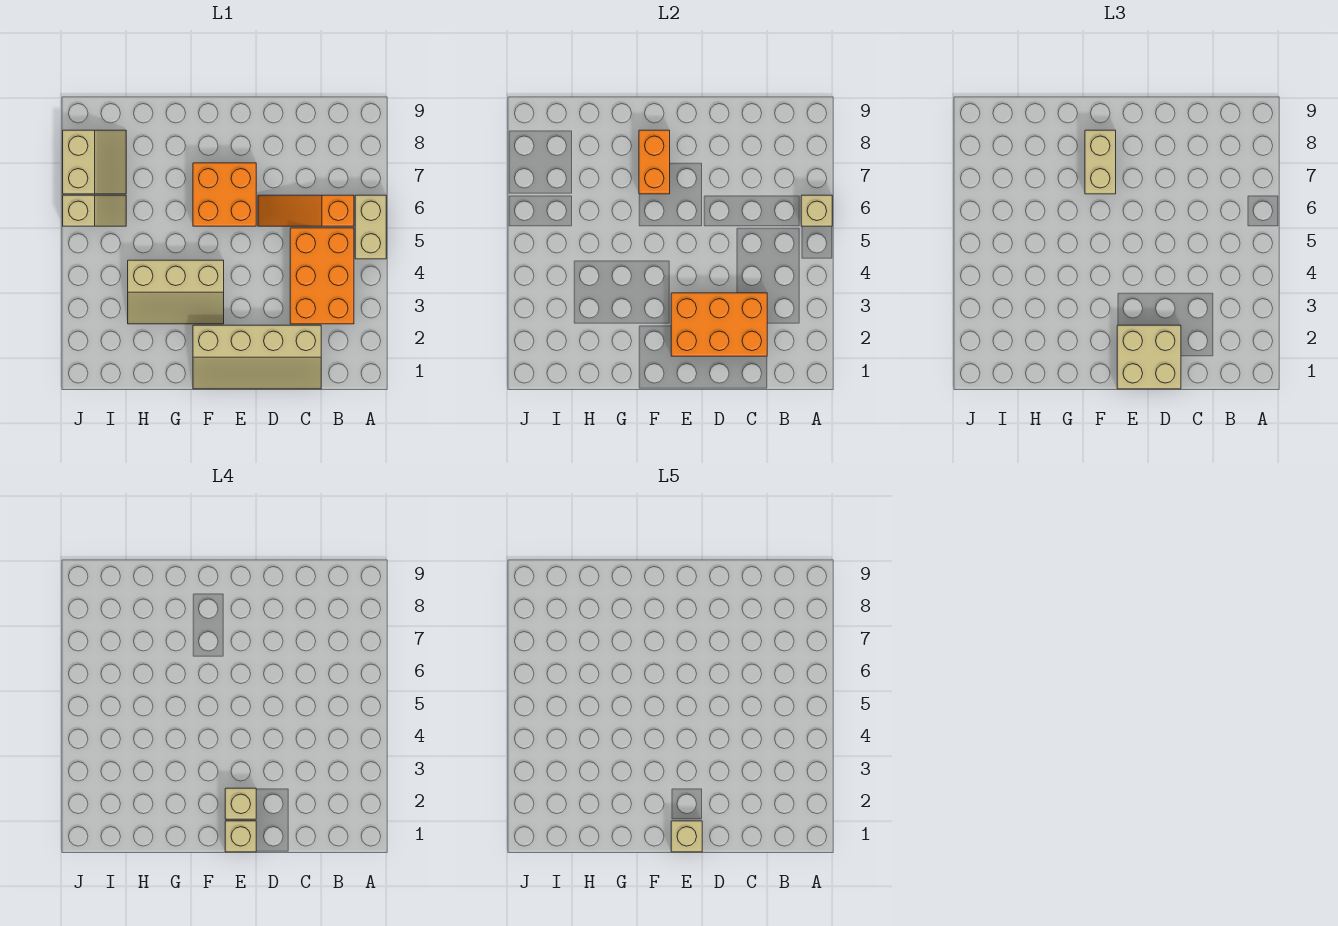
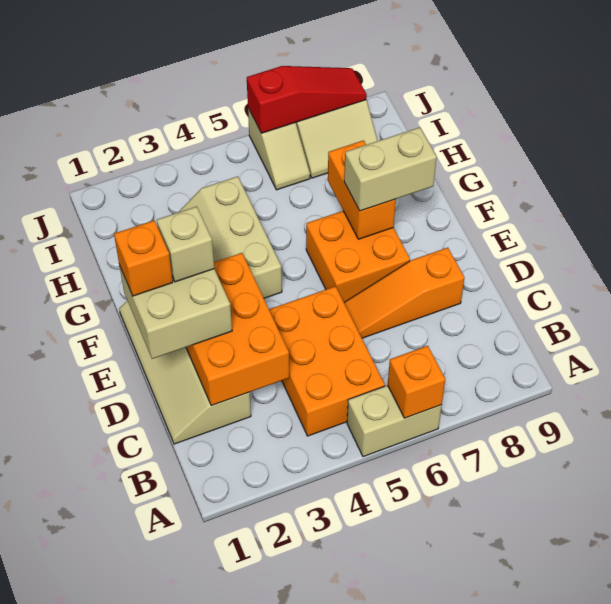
tan brick A6 level 2 -> orange brick A6 level 2
orange brick B3:C5 level 1 -> orange brick B4:D5 level 1
orange slope B6:D6 level 1 top B -> orange slope D6:D8 level 1 top 8
tan brick E1 level 4 -> orange brick E1 level 4
tan brick E1 level 5 -> none
orange brick F7:F8 level 2 -> orange brick F7:G7 level 2
none -> red slope J6:J8 level 2 top 6

